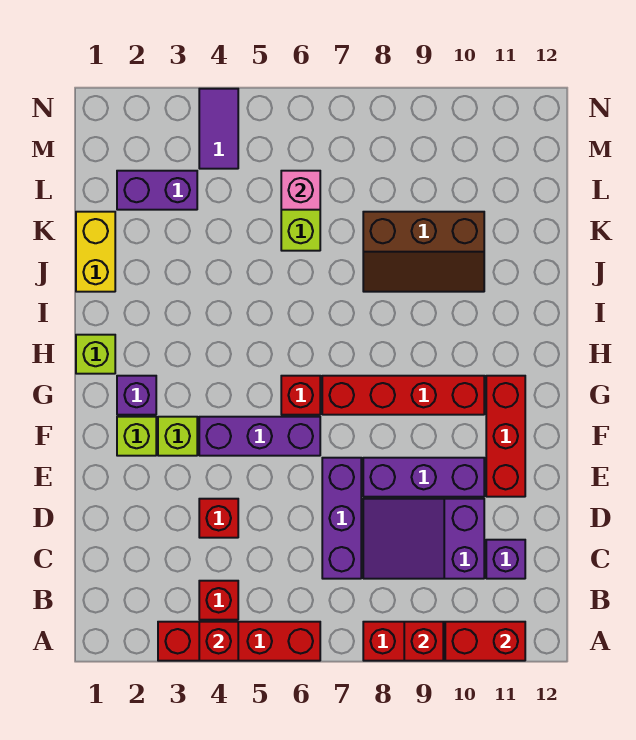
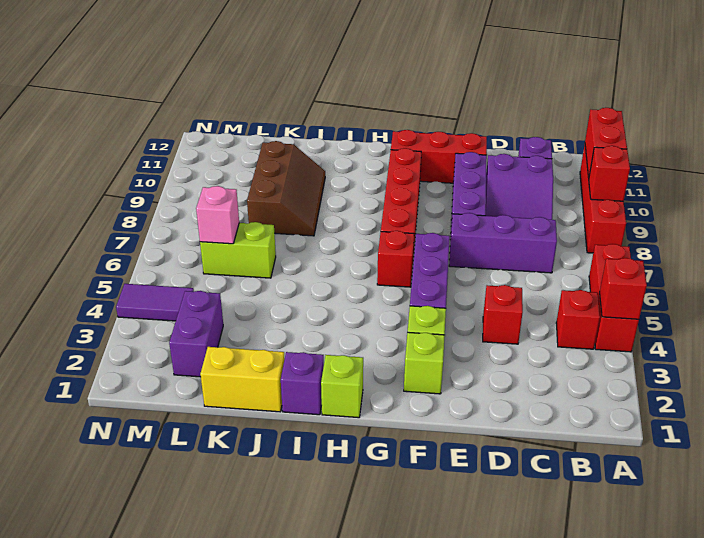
red brick A3:A6 level 1 -> red brick A4:A6 level 1
purple brick G2 level 1 -> purple brick I1 level 1

